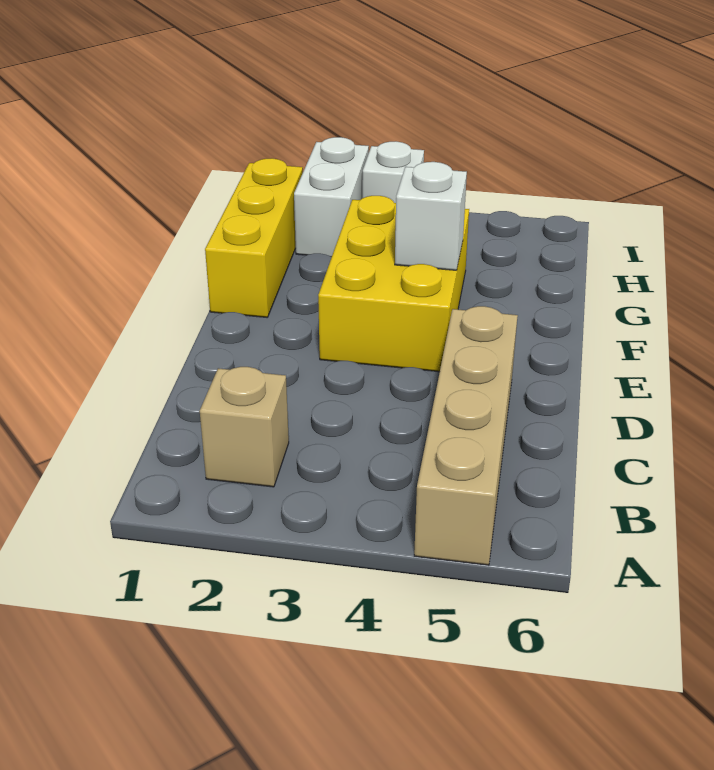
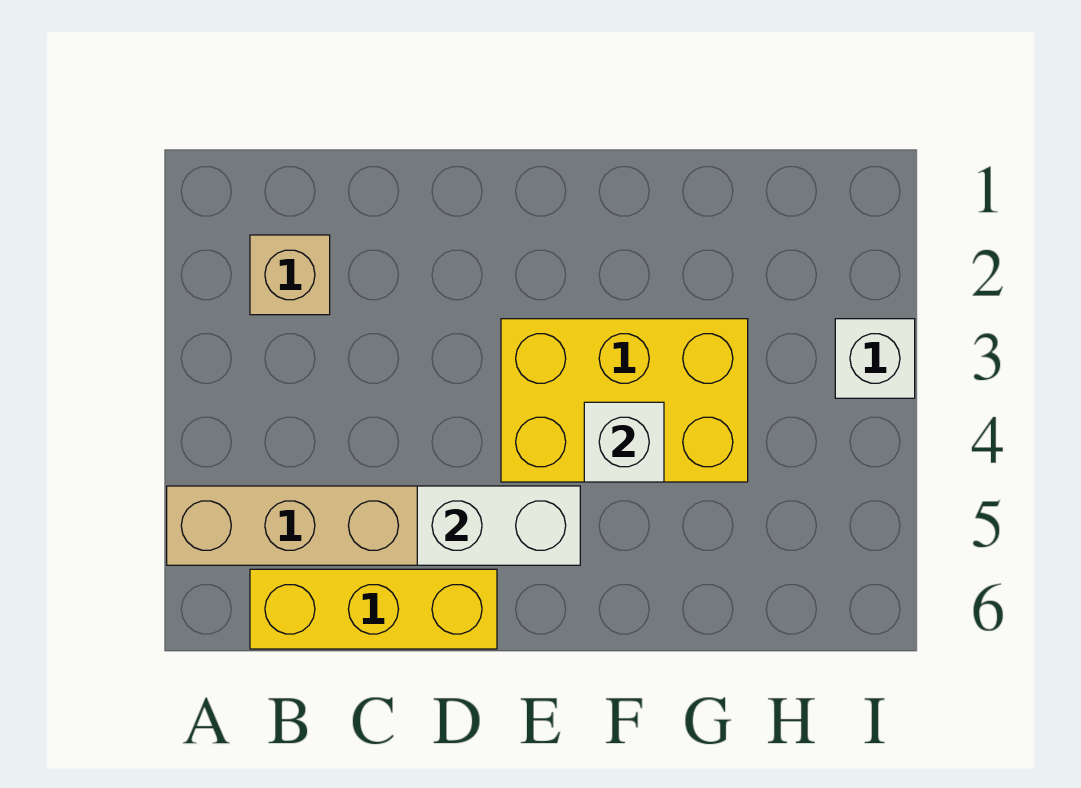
yellow brick F1:H1 level 1 -> yellow brick B6:D6 level 1
white brick H2:I2 level 1 -> white brick D5:E5 level 2

